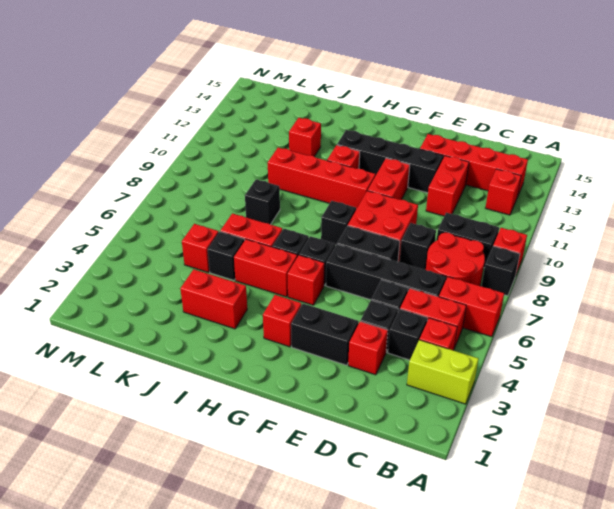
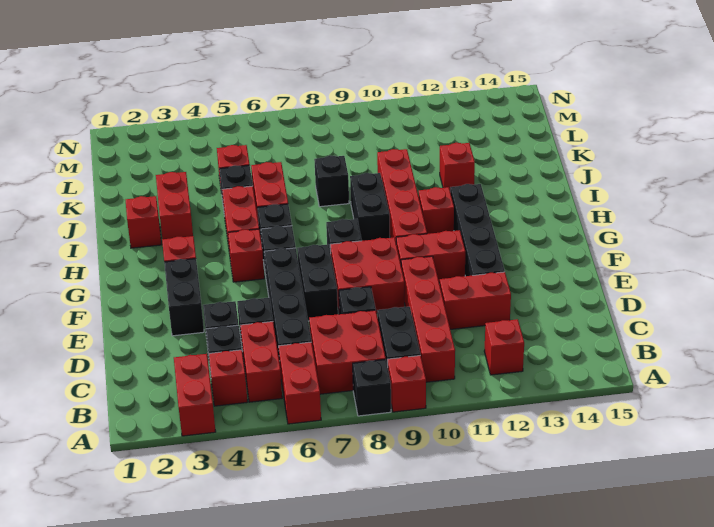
lime brick A3:B3 level 1 -> red brick A3:B3 level 1
red round brick B7:C8 level 1 -> red brick B7:C8 level 1
red brick B13:E13 level 1 -> red brick B10:E10 level 1
red brick D3 level 1 -> red brick I2 level 1
none -> black brick H9:I9 level 1

